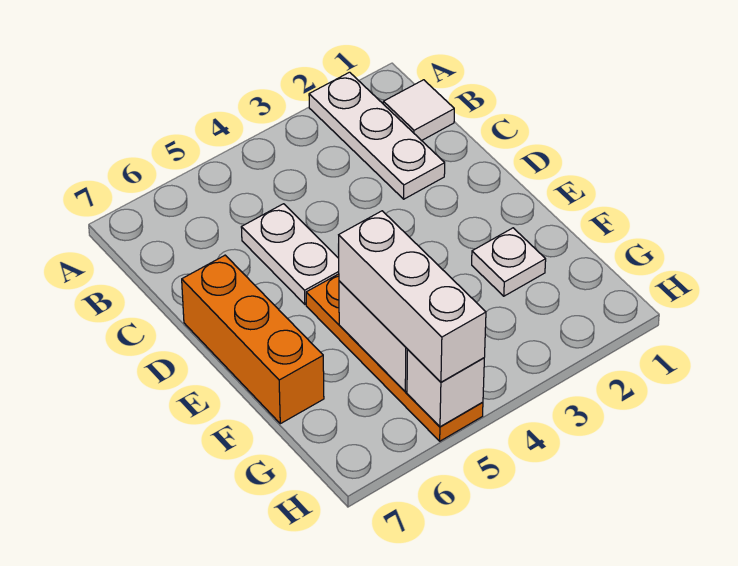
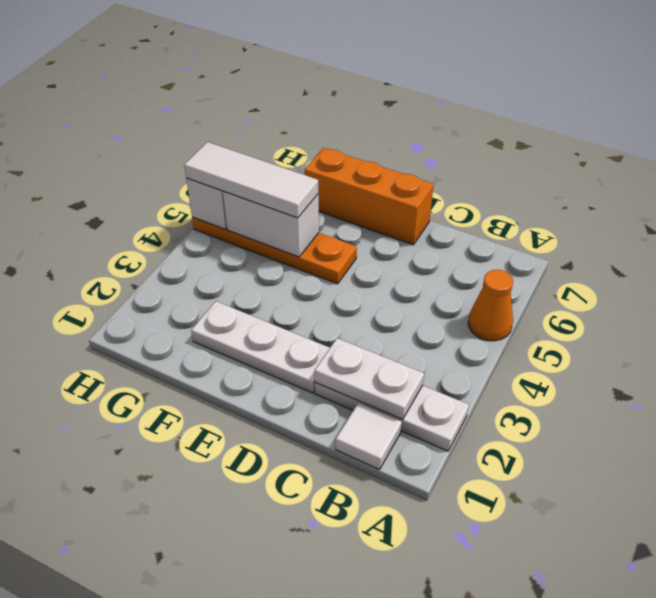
none -> orange cone A5 level 1
white plate C5:D5 level 1 -> white plate B2:C2 level 2
white plate F2 level 1 -> white plate D2:F2 level 1
white brick F5:H5 level 3 -> white tile F5:H5 level 3

